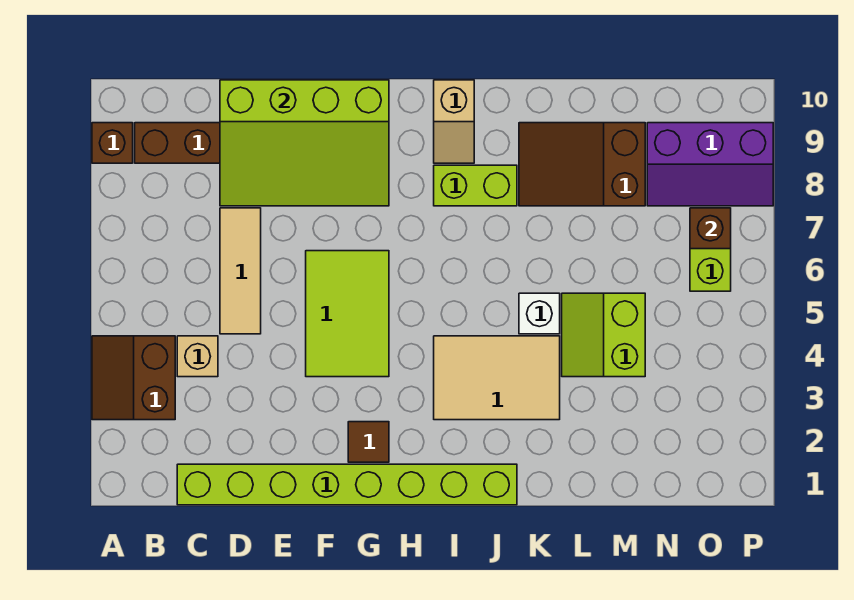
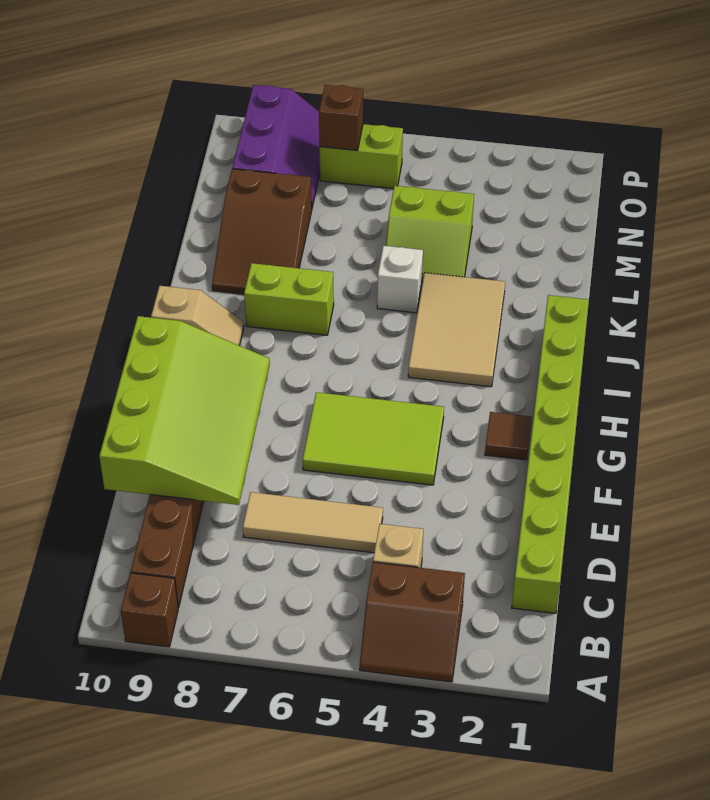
lime brick I8:J8 level 1 -> lime brick J7:J8 level 1

